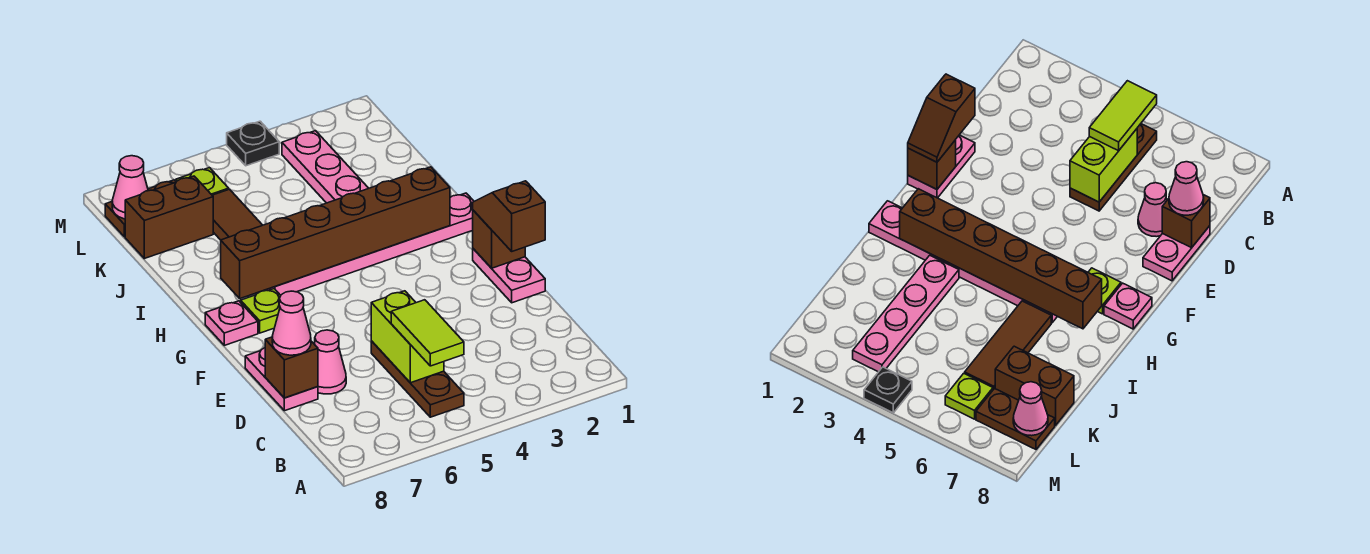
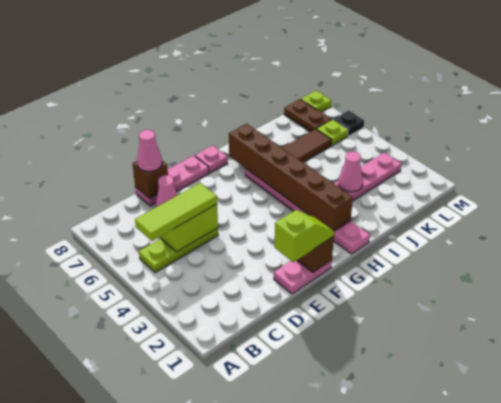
brown plate B5:D5 level 1 -> lime plate B5:D5 level 1
lime tile B5:C5 level 3 -> lime tile B5:D5 level 3
pink plate D8:E8 level 1 -> pink plate D8:F8 level 1
brown slope E1:F1 level 3 top E -> lime slope E1:F1 level 3 top E
lime plate G7 level 1 -> lime plate M8 level 1
brown brick K7:K8 level 1 -> none
pink cone L8 level 2 -> pink cone J3 level 2
black plate M4 level 1 -> black plate M6 level 1

